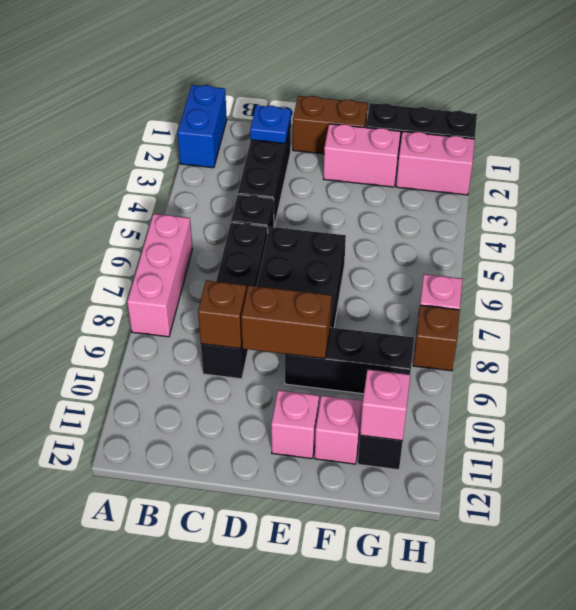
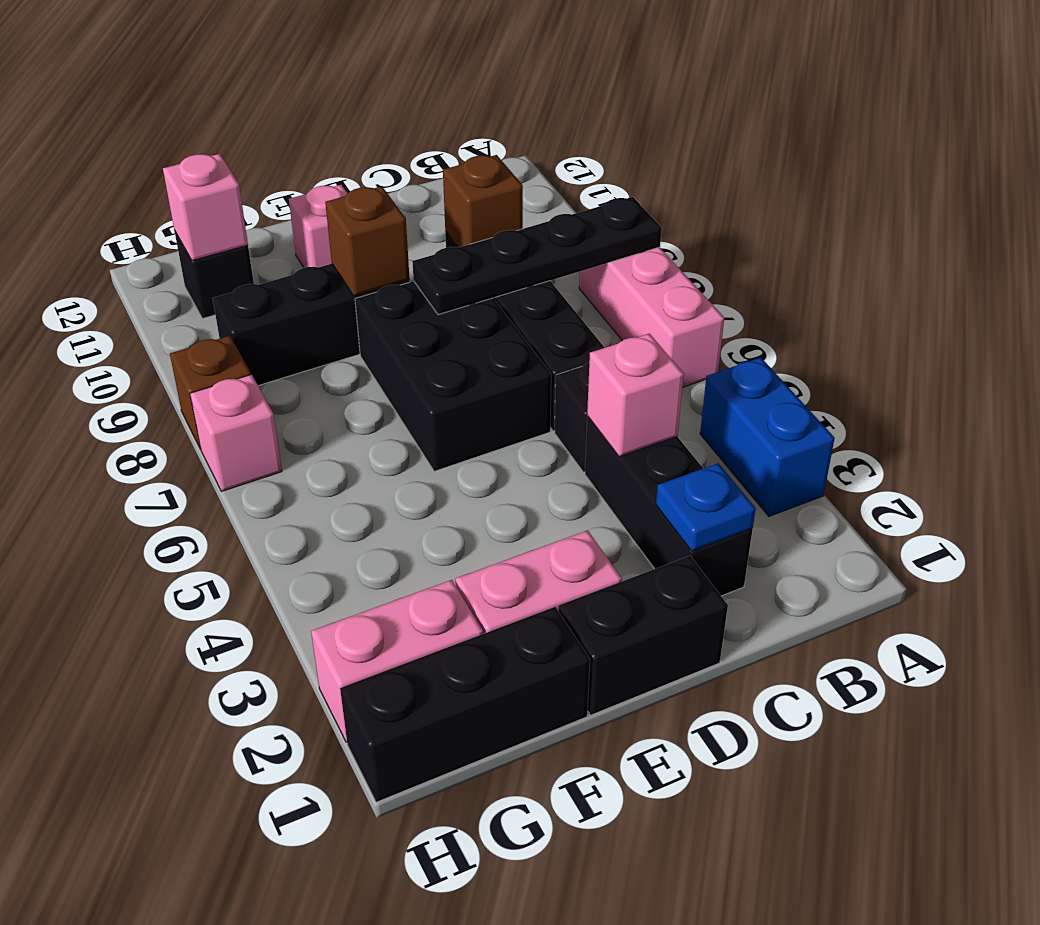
blue brick A1:A2 level 1 -> blue brick A3:A4 level 1
none -> black plate A8:D8 level 2
brown brick D1:E1 level 1 -> black brick D1:E1 level 1
brown brick D9:E9 level 2 -> brown brick E9 level 2
pink brick F11 level 1 -> pink brick C4 level 2

